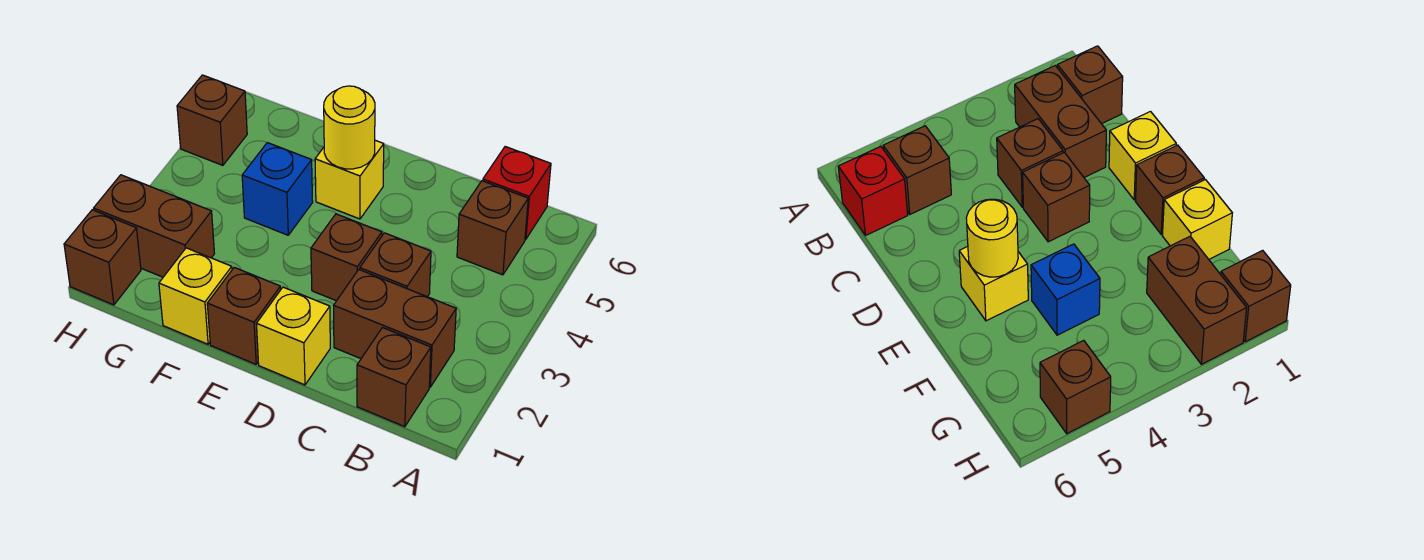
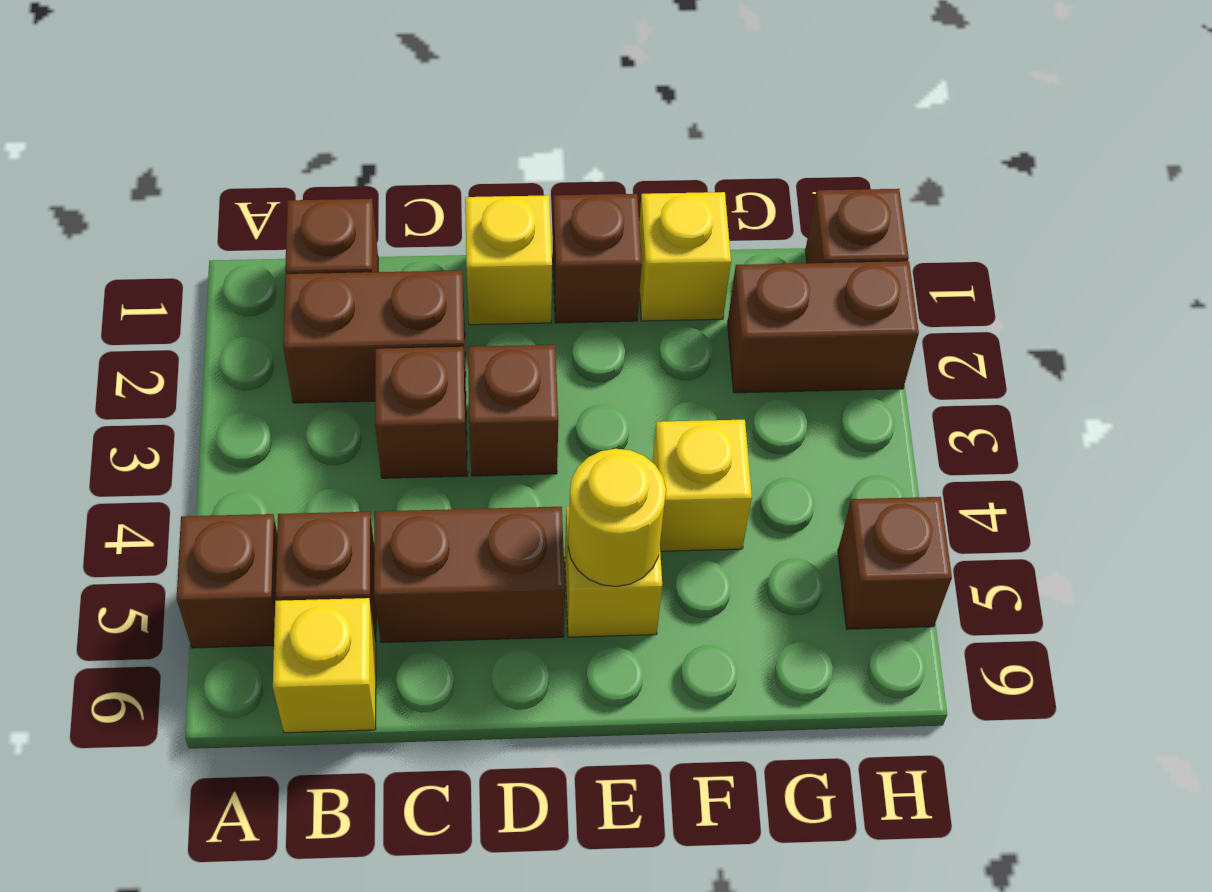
none -> brown brick A5 level 1
red brick B6 level 1 -> yellow brick B6 level 1
none -> brown brick C5:D5 level 1
blue brick F4 level 1 -> yellow brick F4 level 1

